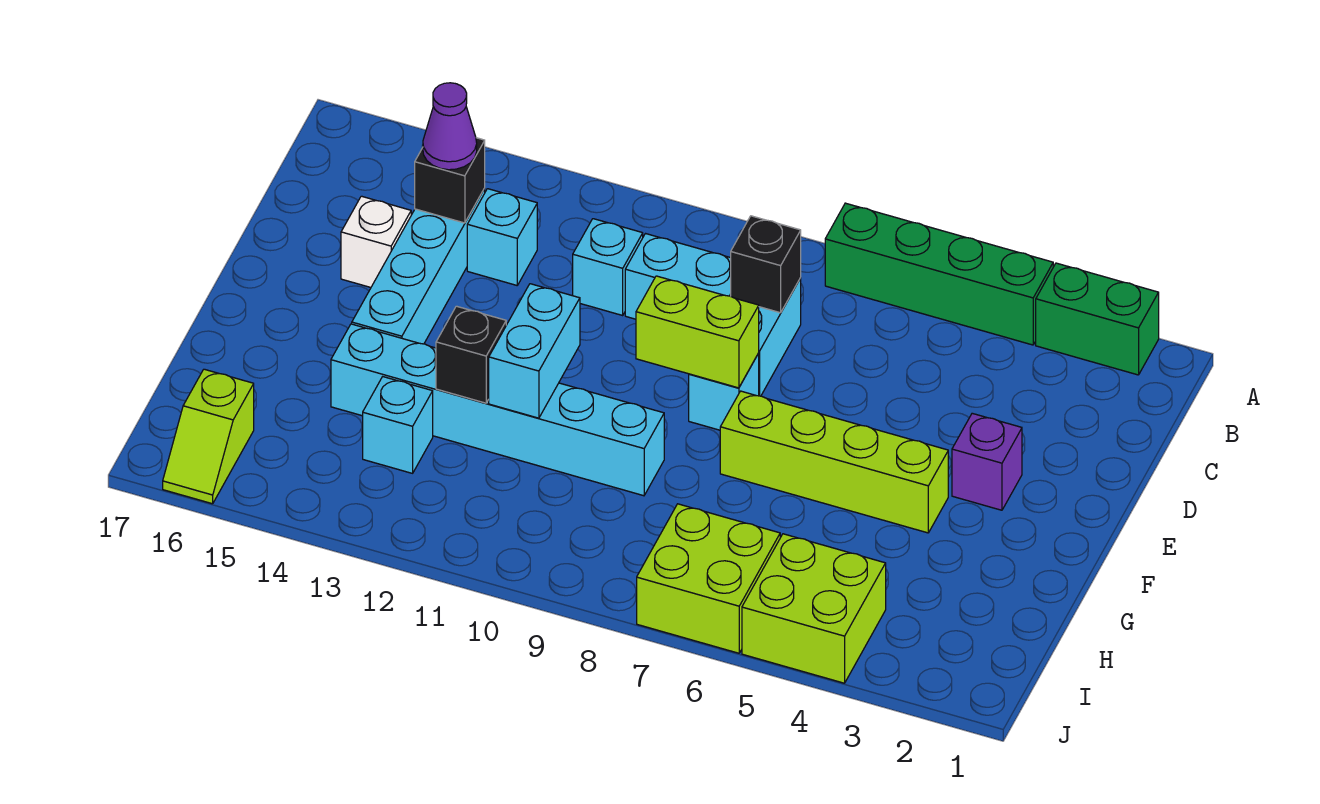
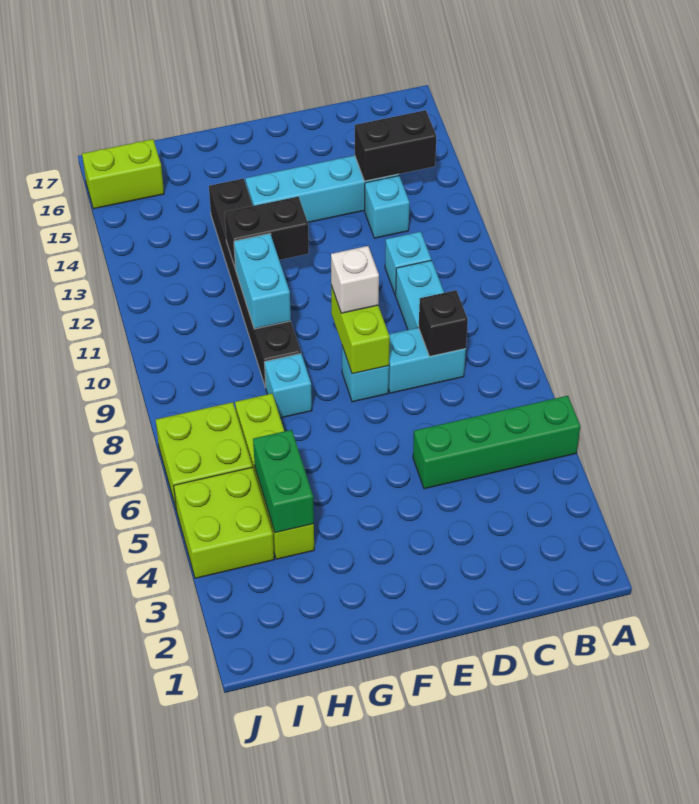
green brick A2:A3 level 1 -> green brick H4:H5 level 2
green brick A4:A7 level 1 -> green brick A5:D5 level 1
black brick C14 level 2 -> black brick B14:C14 level 2
purple cone C14 level 3 -> none
white brick D15 level 1 -> white brick E9 level 3
purple brick E3 level 1 -> none
lime brick F4:F7 level 1 -> lime brick H4:H7 level 1
cyan brick F11:G11 level 2 -> cyan brick G10:G11 level 2
cyan brick G9:G14 level 1 -> black brick G9:G14 level 1
black brick G12 level 2 -> black brick F12:G12 level 2
cyan brick H13 level 1 -> cyan brick G8 level 1
lime slope I16:J16 level 1 top I -> lime brick I16:J16 level 1

